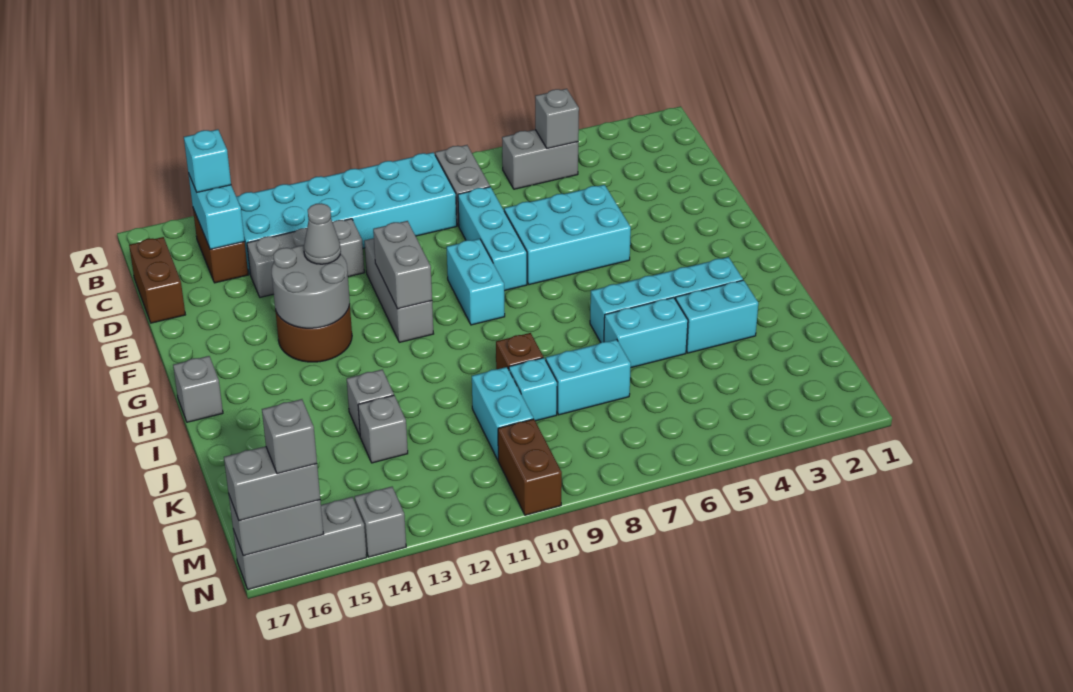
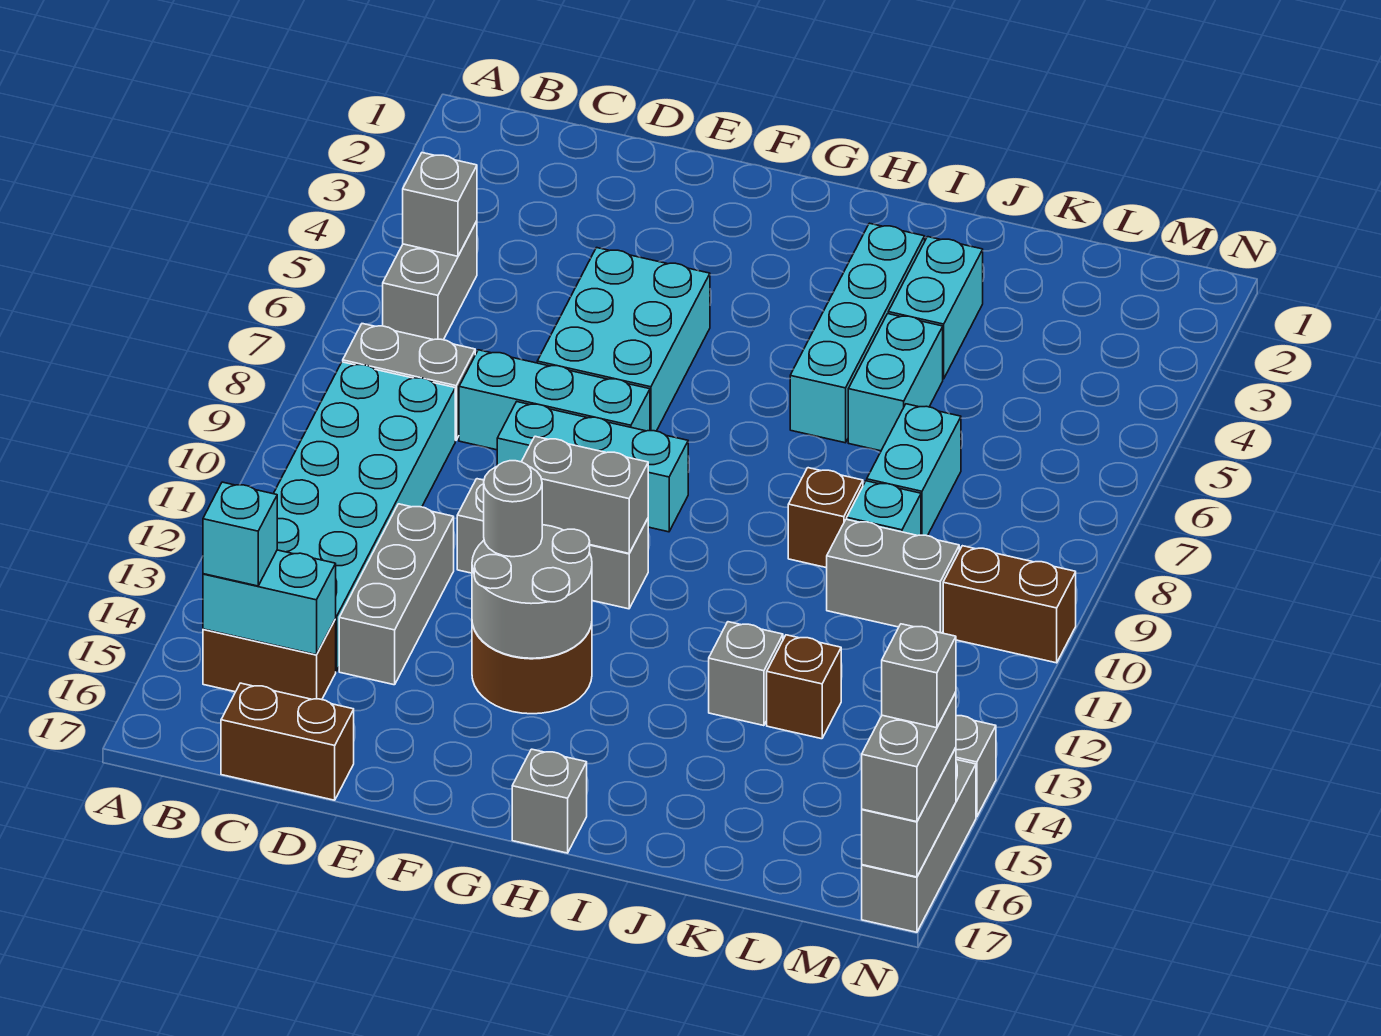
cyan brick F9:G9 level 1 -> cyan brick E9:G9 level 1
grey cone F13 level 3 -> grey round brick F13 level 3
cyan brick K10:L10 level 1 -> grey brick K10:L10 level 1
grey brick K13 level 1 -> brown brick K13 level 1

